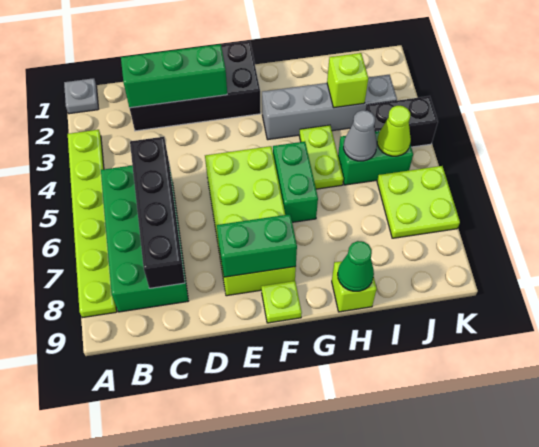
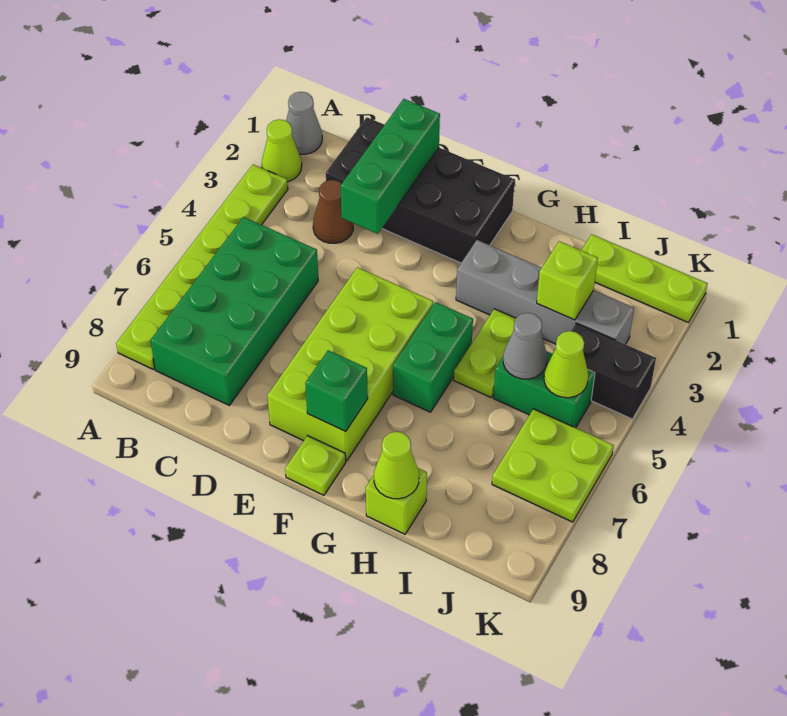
grey plate A1 level 1 -> grey cone A1 level 1
none -> lime cone A2 level 1
green brick C2:E2 level 2 -> green brick D1:D3 level 2
none -> brown cone C3 level 1
black brick C5:C8 level 2 -> none
green brick E8:F8 level 2 -> green brick F8 level 2
green cone H9 level 2 -> lime cone H9 level 2
none -> lime plate I1:K1 level 1

